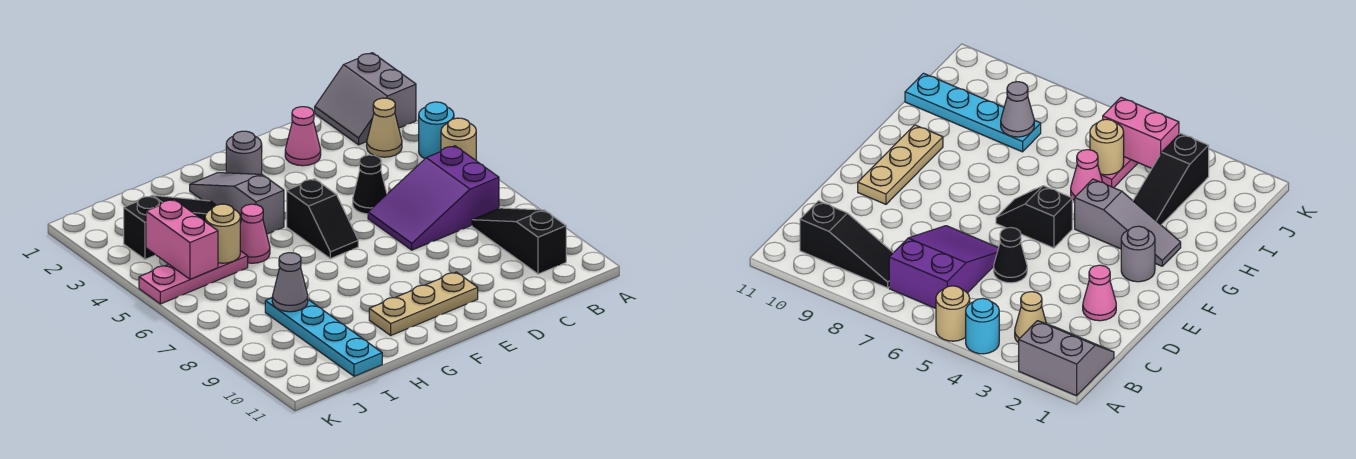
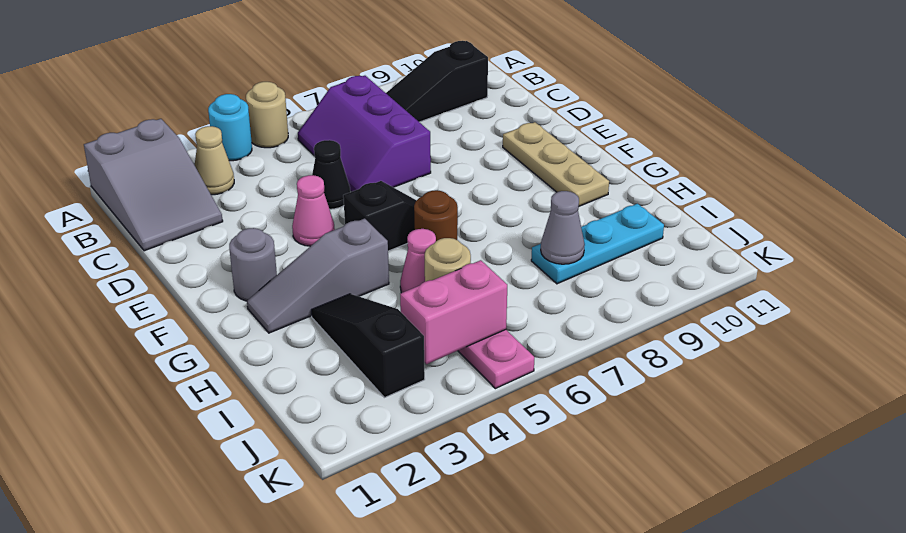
grey slope A1:B2 level 1 top A -> grey slope A1:C2 level 1 top A
purple slope B6:D7 level 1 top B -> purple slope B6:D7 level 1 top 7
pink cone D2 level 1 -> pink cone E4 level 1
none -> brown round brick G6 level 1
cyan plate I8:I11 level 1 -> cyan plate I8:I10 level 1

